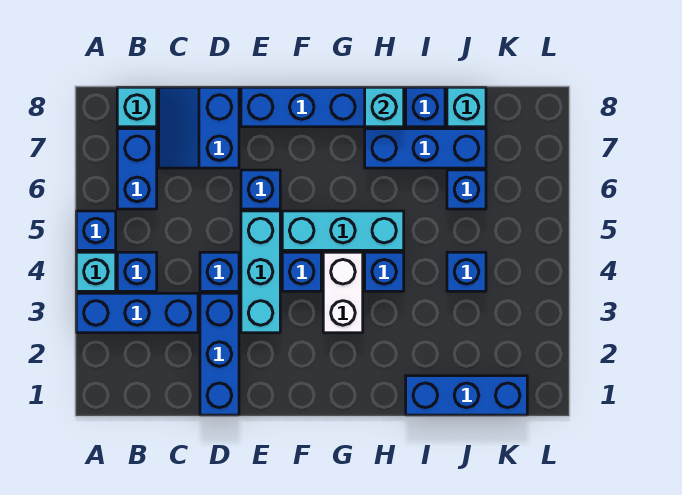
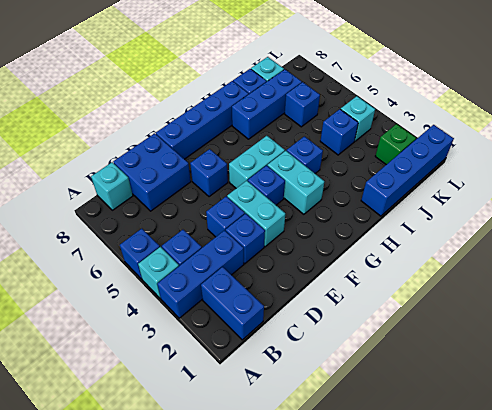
blue brick B6:B7 level 1 -> blue brick B1:B2 level 1
blue slope C7:D8 level 1 top D -> blue brick C7:D8 level 1
blue brick D1:D3 level 1 -> blue brick D3 level 1
cyan brick E3:E5 level 1 -> cyan brick E3:E4 level 1
cyan brick F5:H5 level 1 -> cyan brick F5:G5 level 1
white brick G3:G4 level 1 -> cyan brick G3:G4 level 1
cyan brick H8 level 2 -> cyan brick K4 level 1
blue brick I1:K1 level 1 -> blue brick I1:L1 level 1
none -> green brick K2 level 1

